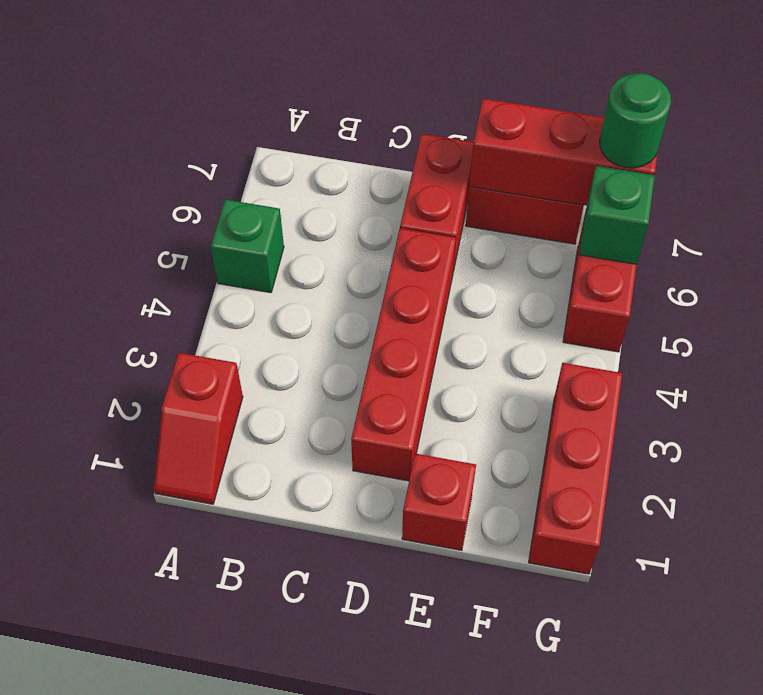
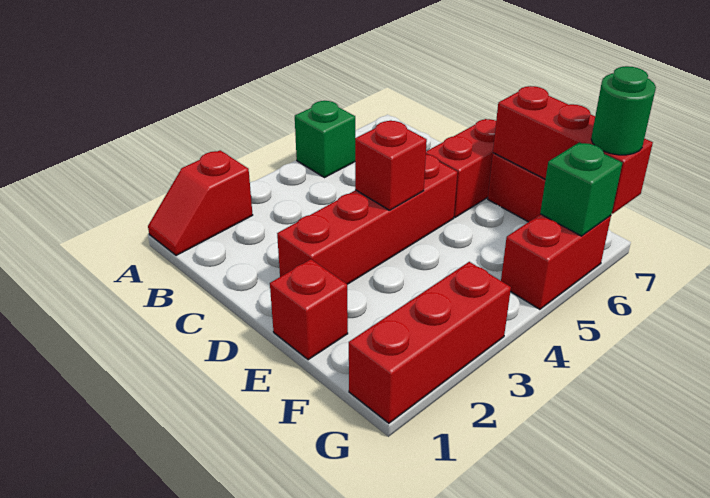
none -> red brick D4 level 2

